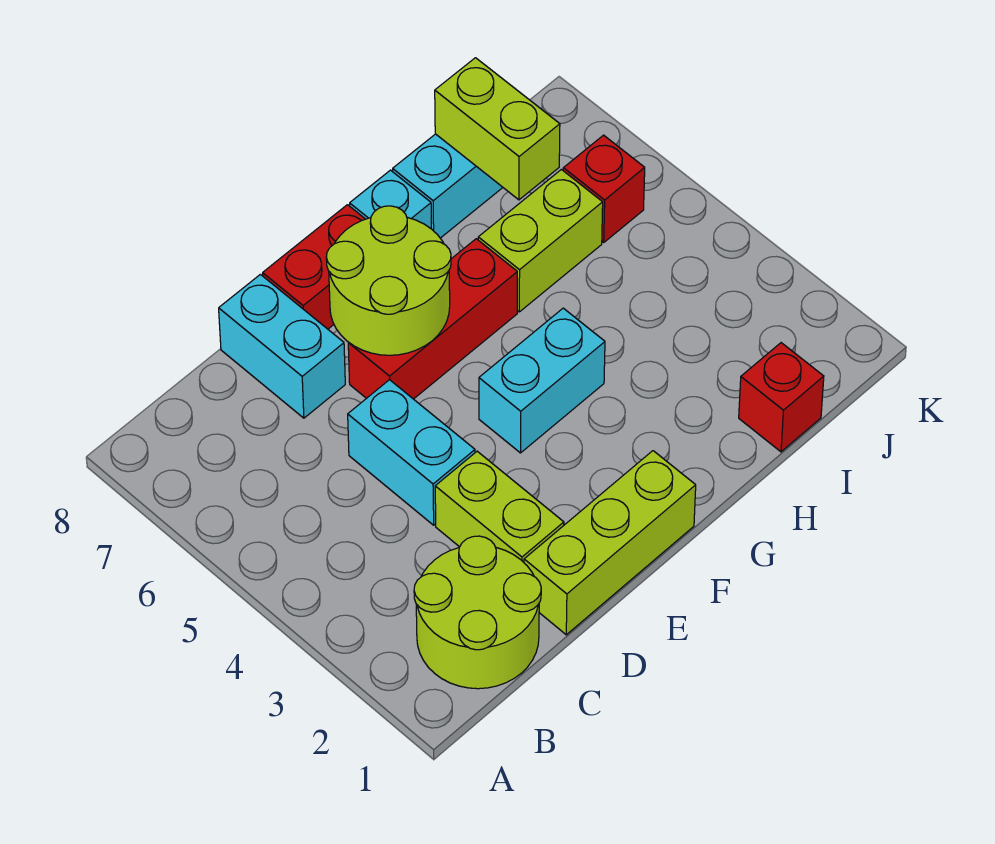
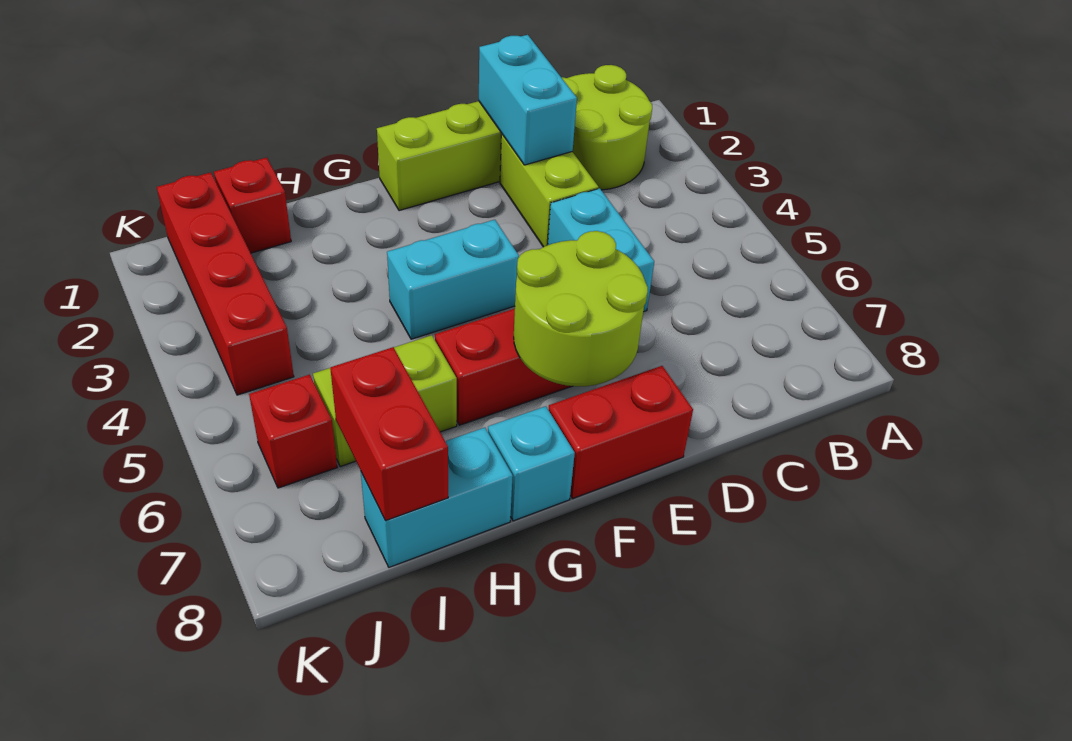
cyan brick D7:D8 level 1 -> cyan brick D1:D2 level 2
lime brick I7:I8 level 2 -> red brick I7:I8 level 2
none -> red brick J1:J4 level 1

